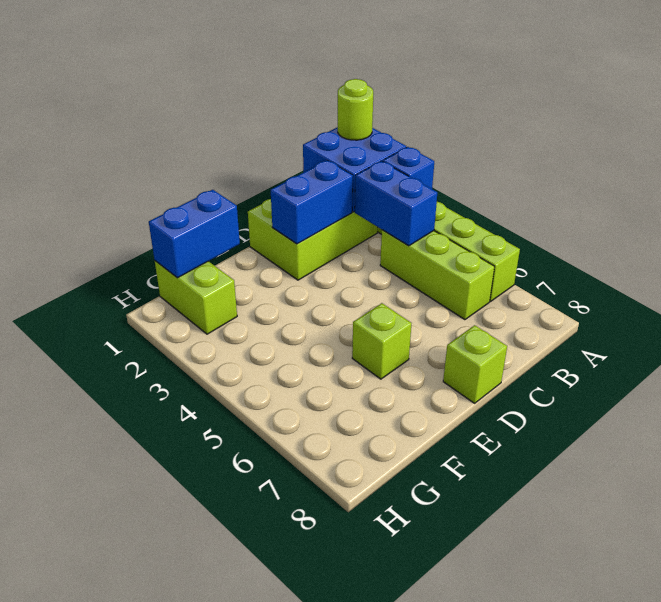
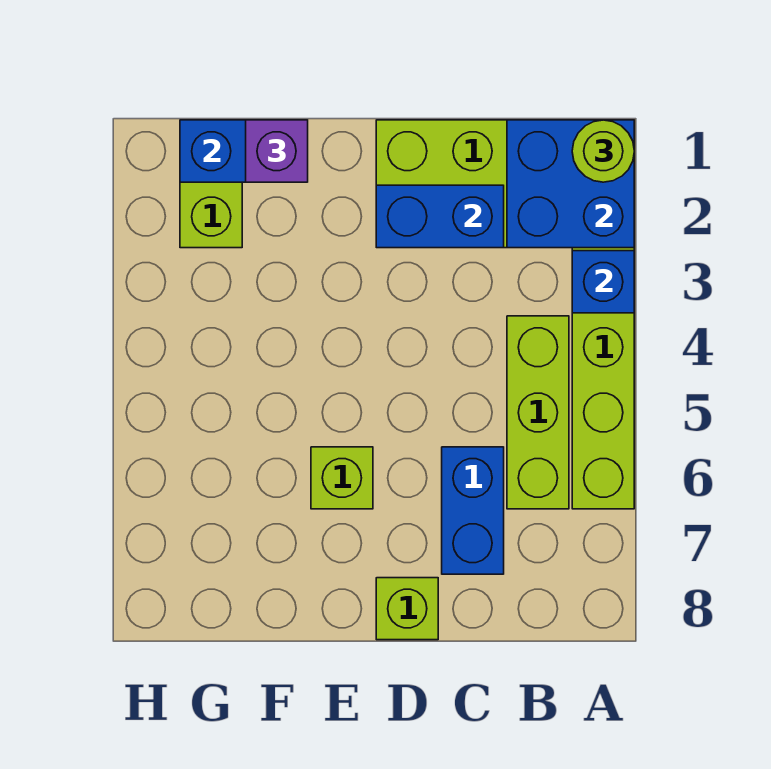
blue brick B3:B4 level 2 -> blue brick C6:C7 level 1
none -> purple brick F1 level 3

